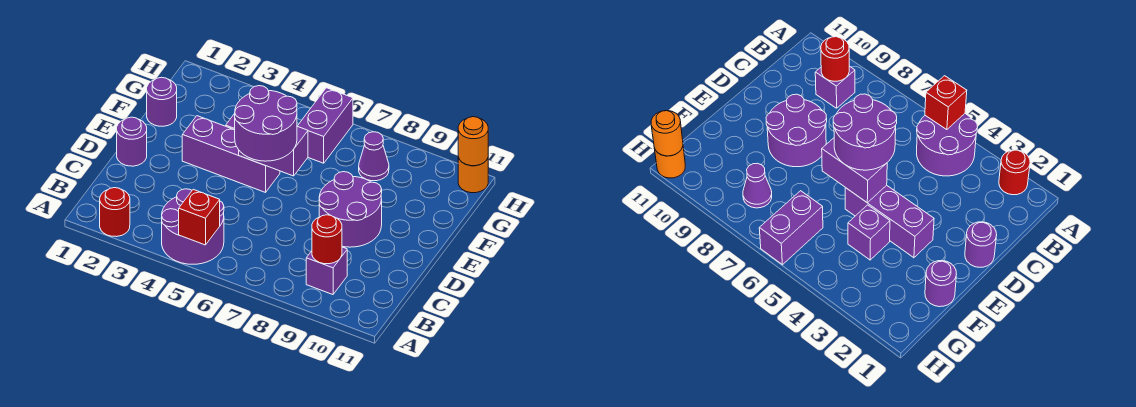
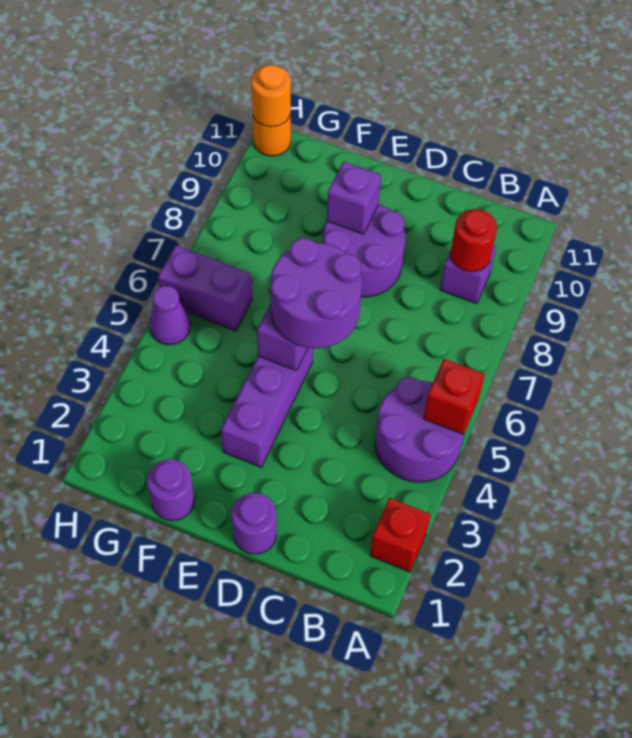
red round brick A2 level 1 -> red brick A2 level 1
purple brick F4 level 1 -> purple brick E9 level 2
purple cone G8 level 1 -> purple cone H5 level 1

